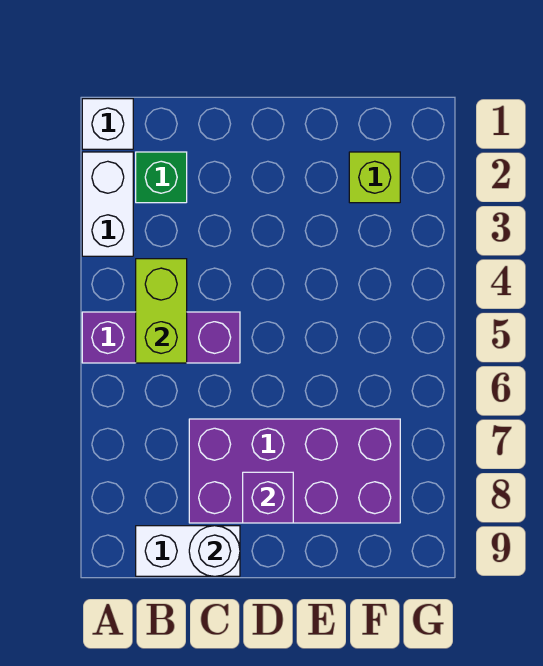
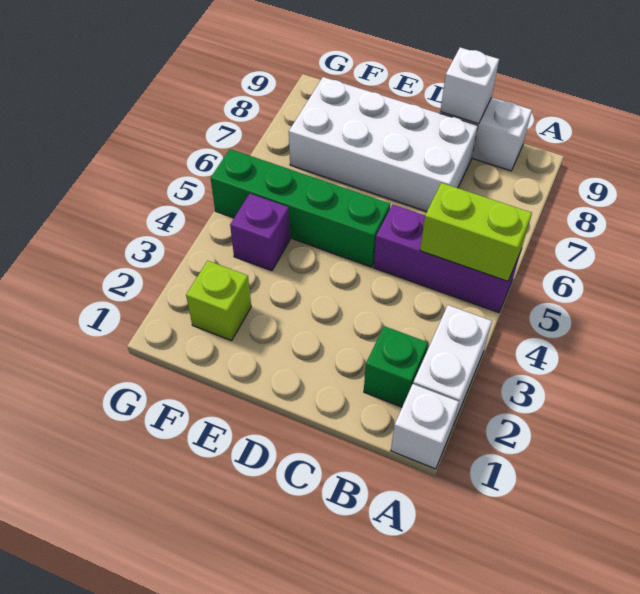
lime brick B4:B5 level 2 -> lime brick A5:B5 level 2
purple brick C7:F8 level 1 -> white brick C7:F8 level 1
white round brick C9 level 2 -> white brick C9 level 2
none -> green brick D5:G5 level 1
purple brick D8 level 2 -> purple brick F4 level 1

